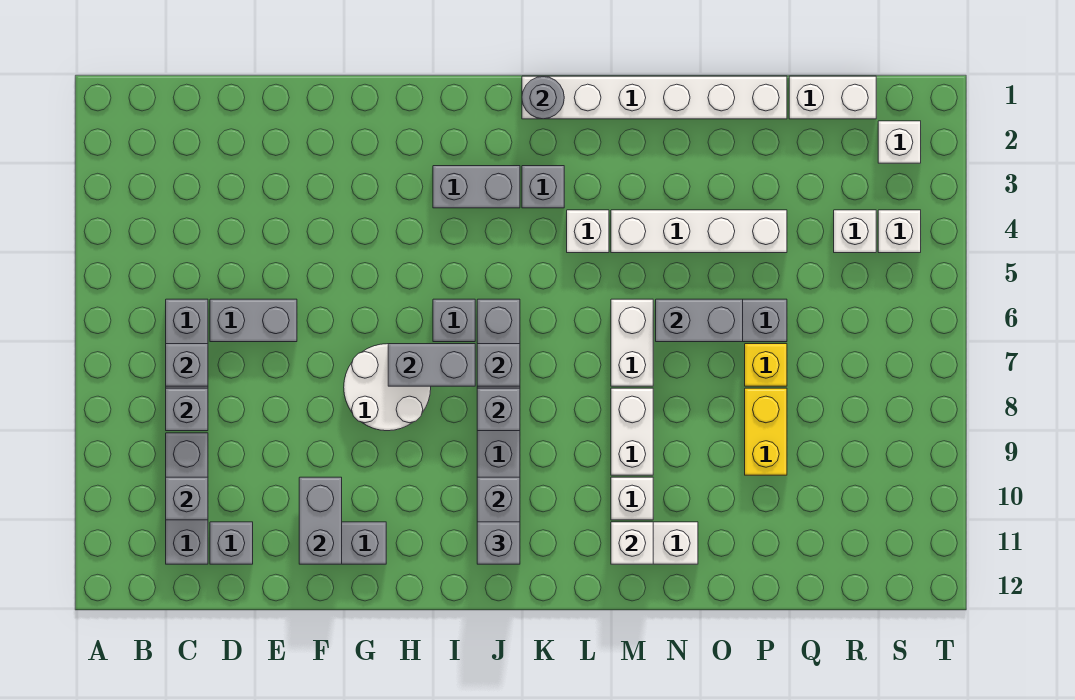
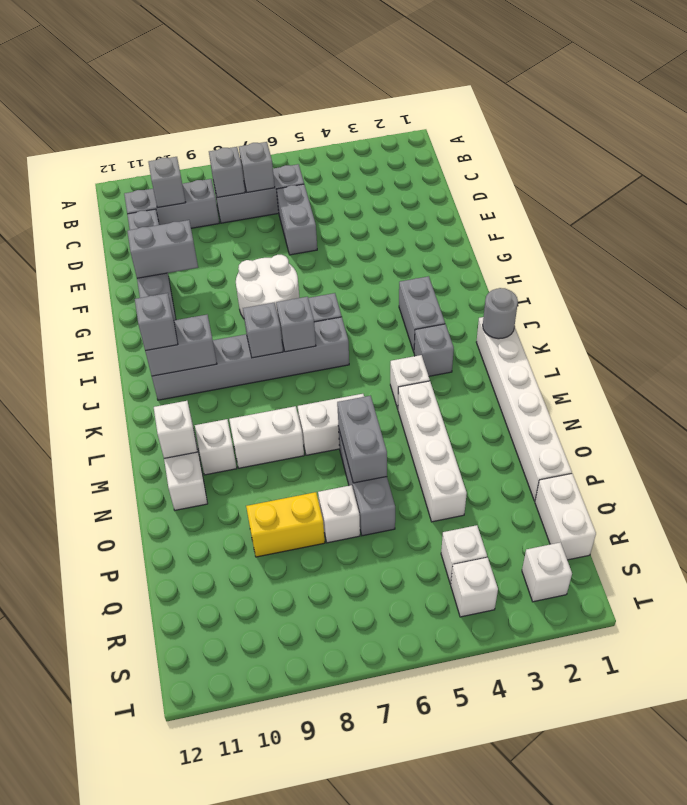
grey brick H7:I7 level 2 -> none
yellow brick P7 level 1 -> white brick P7 level 1

